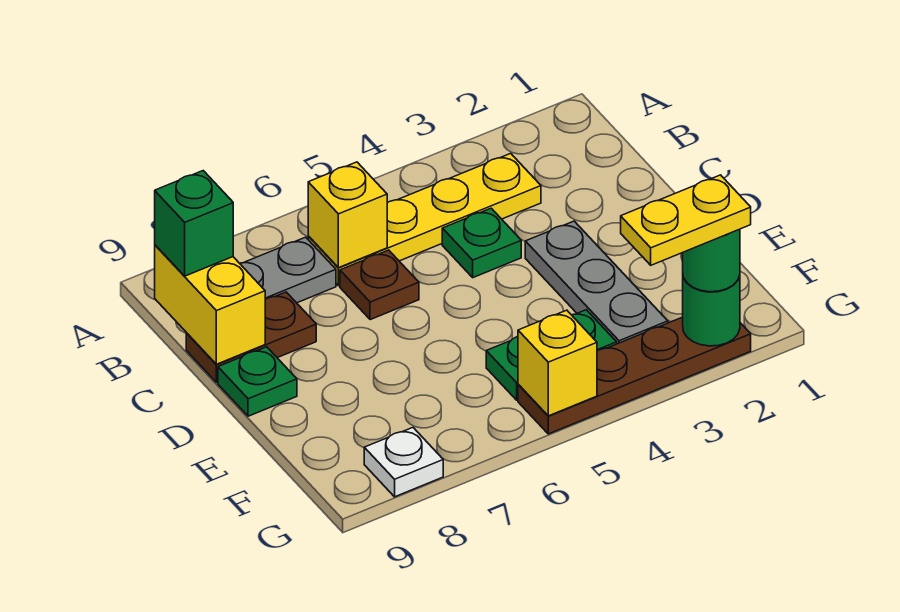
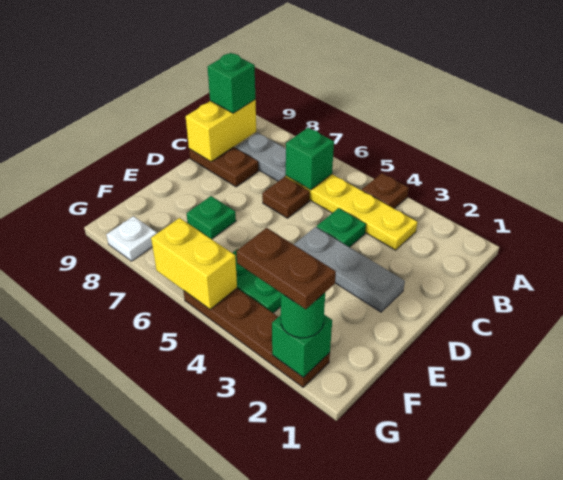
none -> brown plate A4 level 1
yellow brick B6 level 2 -> green brick B6 level 2
grey plate D3:F3 level 1 -> grey plate D2:D4 level 1
green plate D9 level 1 -> green plate E7 level 1
green round brick G2 level 2 -> green brick G2 level 2
yellow plate G2:G3 level 4 -> brown plate G2:G3 level 4
yellow brick G5 level 2 -> yellow brick G5:G6 level 2

